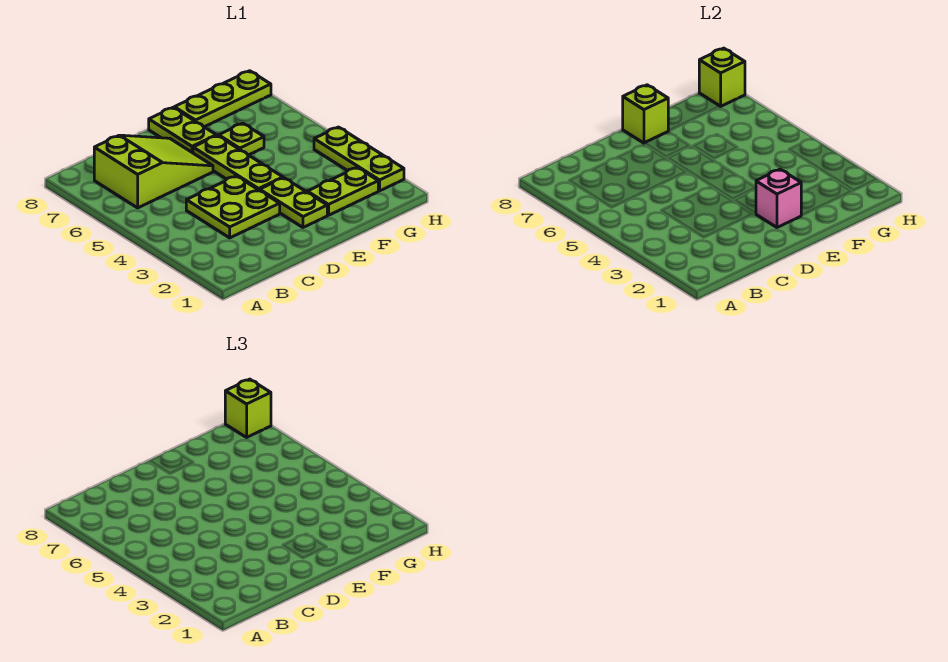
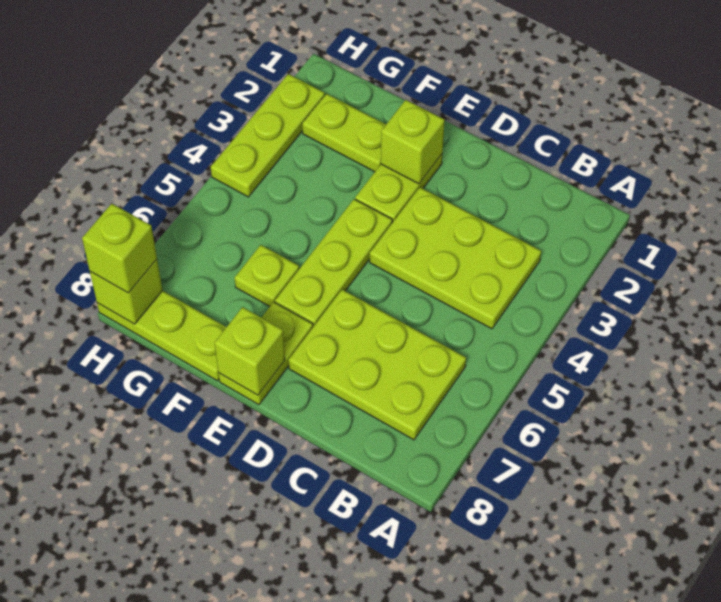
lime slope B6:D7 level 1 top B -> lime plate B6:D7 level 1
lime plate C3:D4 level 1 -> lime plate B3:D4 level 1
pink brick E2 level 2 -> lime brick E2 level 2

